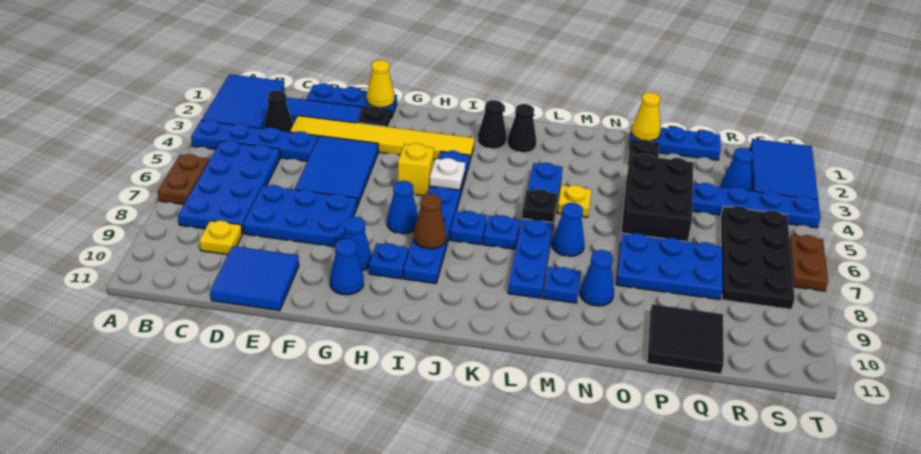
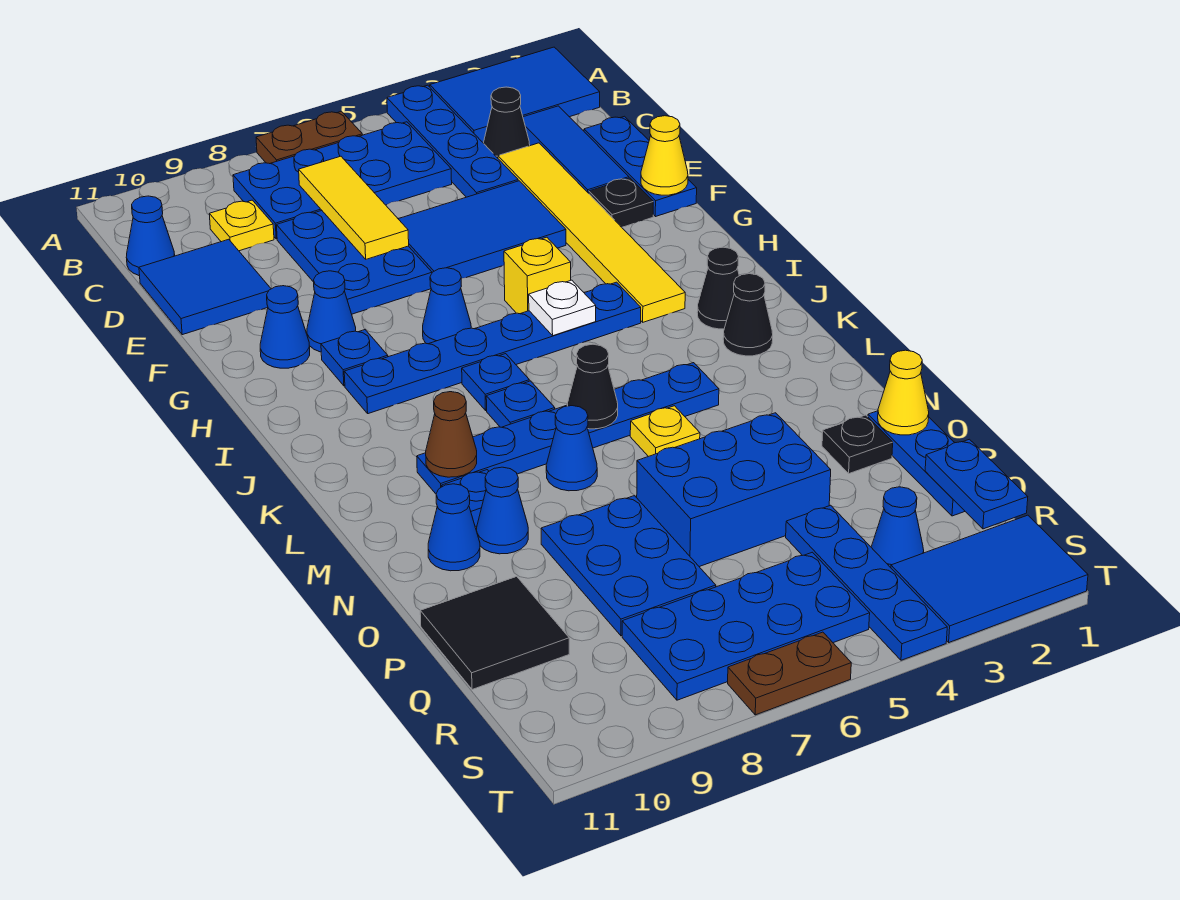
none -> yellow tile C7:E7 level 2
none -> blue cone C11 level 1
brown cone I8 level 2 -> brown cone L9 level 2
black plate L6 level 2 -> black cone L6 level 2
none -> blue cone N10 level 1
black brick O4:P6 level 1 -> blue brick O4:P6 level 1
none -> blue plate Q1:R1 level 2
black plate R5:S8 level 1 -> blue plate R5:S8 level 1

